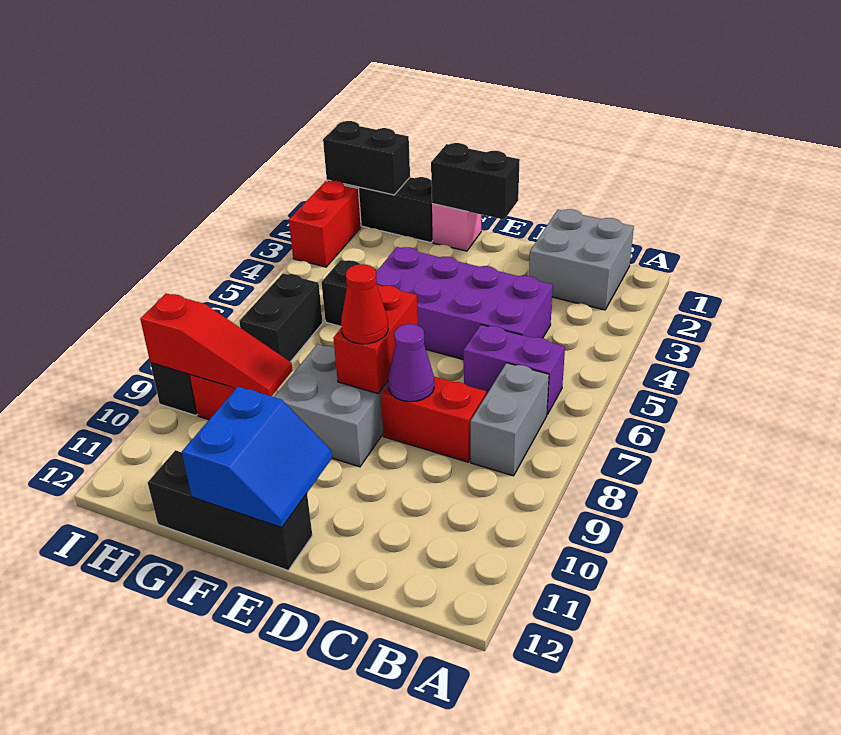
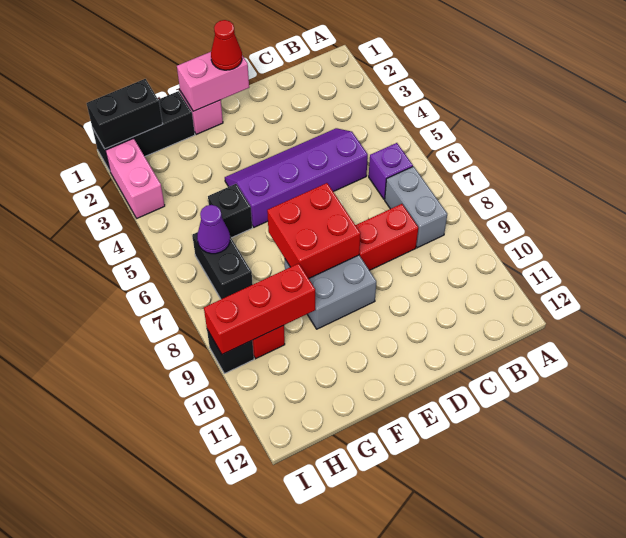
grey brick B1:C2 level 1 -> none
purple brick B6:C6 level 1 -> purple brick B6 level 1
purple brick C4:F5 level 1 -> purple slope C4:F5 level 1 top 5
purple cone D8 level 2 -> purple cone H6 level 2
black brick E1:F1 level 2 -> pink brick E1:F1 level 2
red brick E7:E8 level 2 -> red brick E7:F8 level 2
red cone E8 level 3 -> red cone E1 level 3
blue slope E11:F12 level 2 top F -> none
black brick E12:G12 level 1 -> none
red slope G9:I9 level 2 top I -> red brick G9:I9 level 2
red brick I2:I3 level 1 -> pink brick I2:I3 level 1

